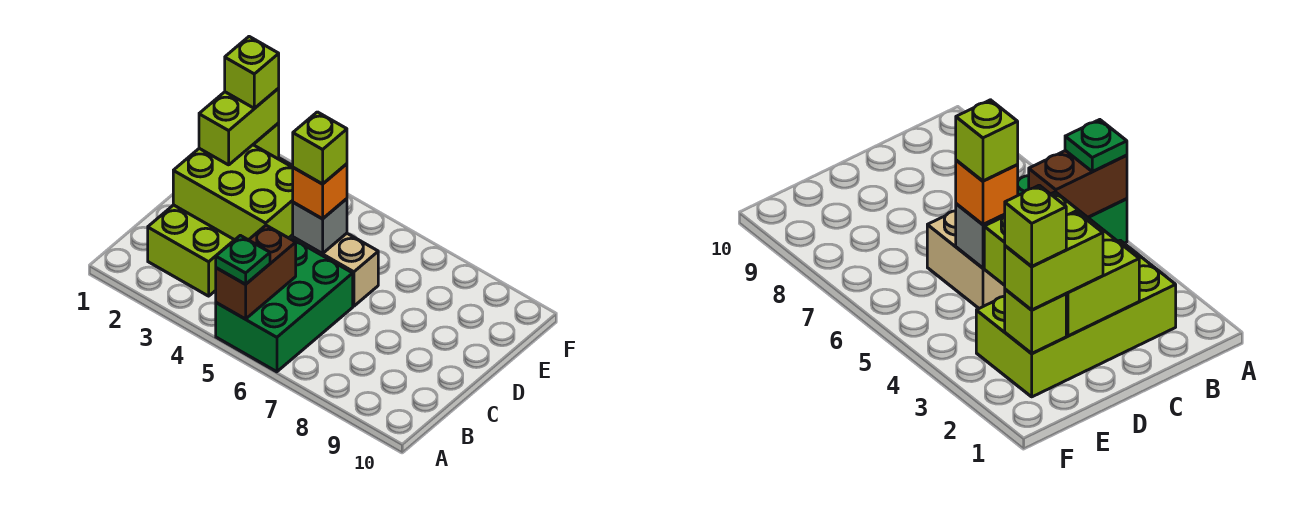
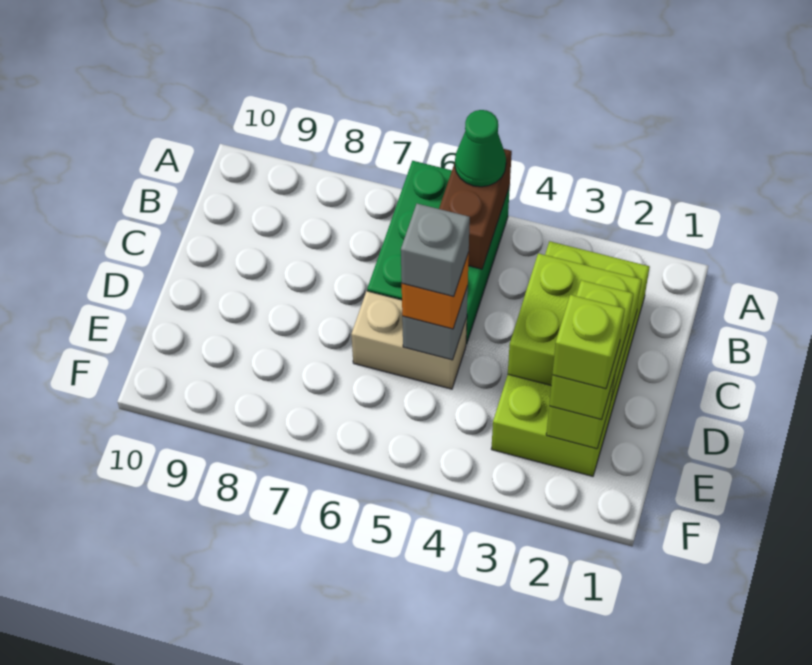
green plate A5 level 3 -> green cone A5 level 3
lime brick C2:D4 level 2 -> lime brick C2:D3 level 2
lime brick D5 level 4 -> grey brick D5 level 4

